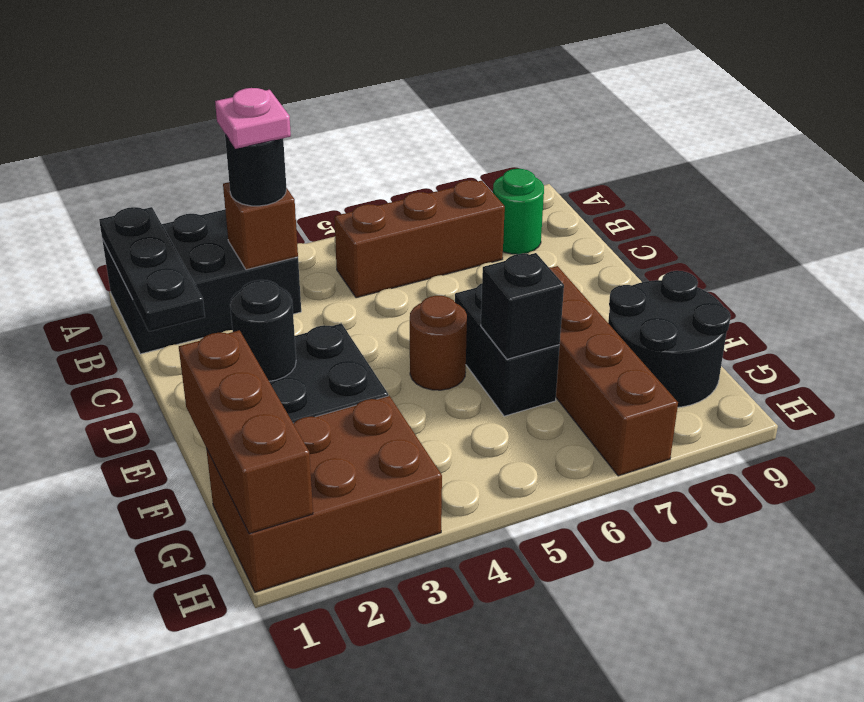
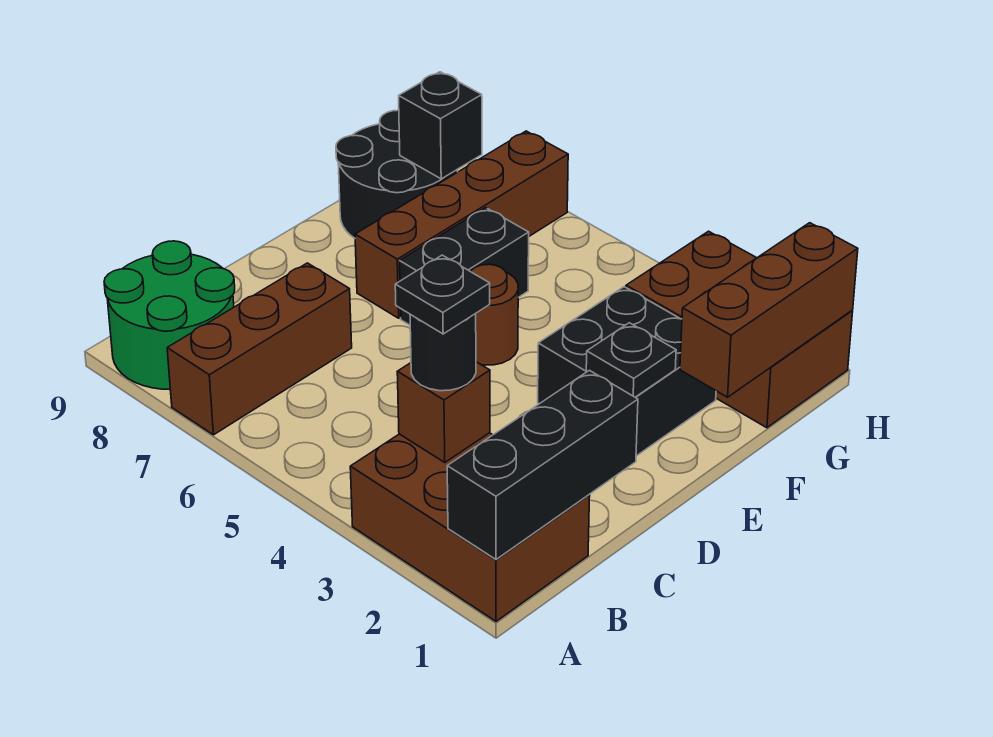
black brick A1:B3 level 1 -> brown brick A1:B3 level 1
black plate A1:C1 level 2 -> black brick A1:C1 level 2
pink plate B3 level 4 -> black plate B3 level 4
brown brick B5:B7 level 1 -> brown brick A7:C7 level 1
green round brick B8 level 1 -> green round brick A8:B9 level 1
black round brick E2 level 2 -> black plate E2 level 2
black brick F6 level 2 -> black brick G8 level 2

